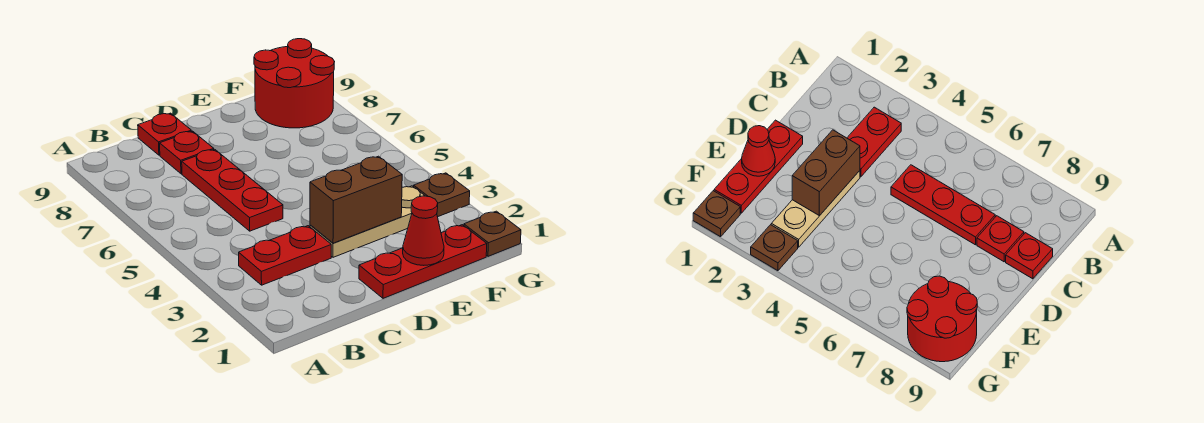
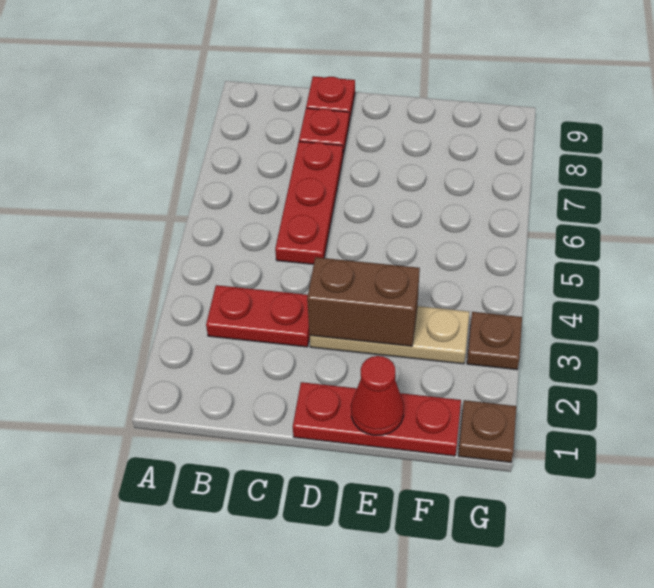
red round brick F8:G9 level 1 -> none

